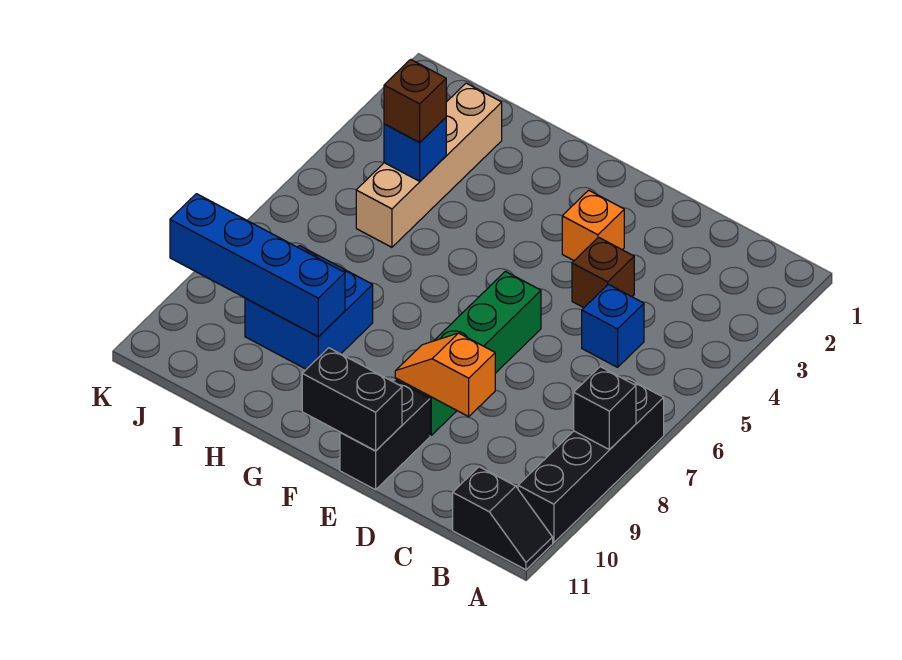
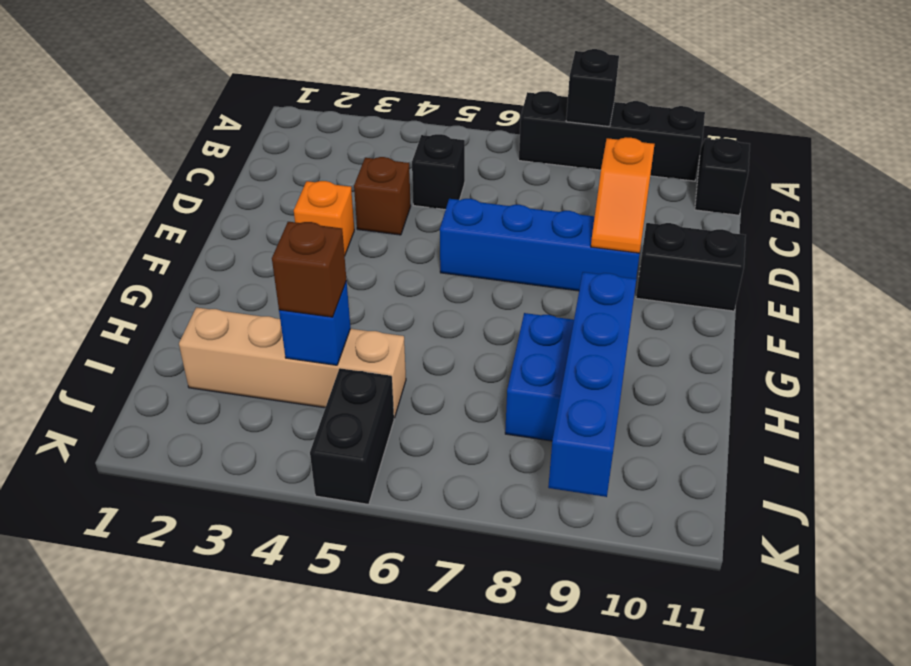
blue brick C5 level 1 -> black brick C5 level 1
green brick E6:E9 level 1 -> blue brick E6:E9 level 1
black brick E11:F11 level 2 -> black brick J5:K5 level 1

